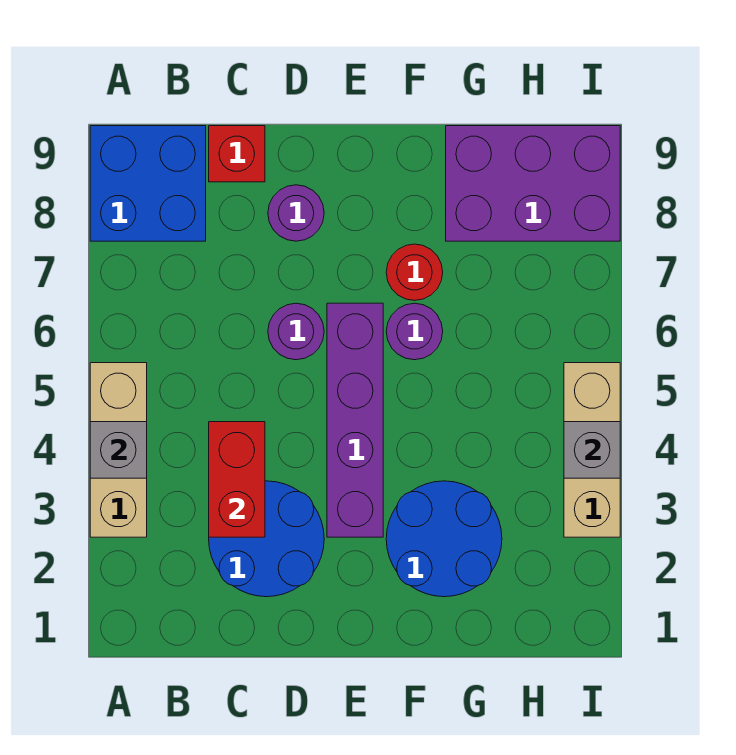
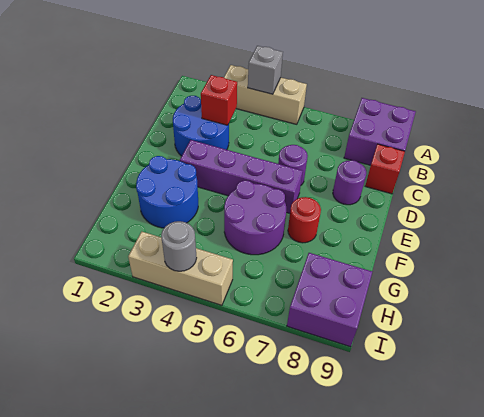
blue brick A8:B9 level 1 -> purple brick A8:B9 level 1
red brick C3:C4 level 2 -> red brick C3 level 2
purple round brick F6 level 1 -> purple round brick F5:G6 level 1
purple brick G8:I9 level 1 -> purple brick H8:I9 level 1
grey brick I4 level 2 -> grey round brick I4 level 2

